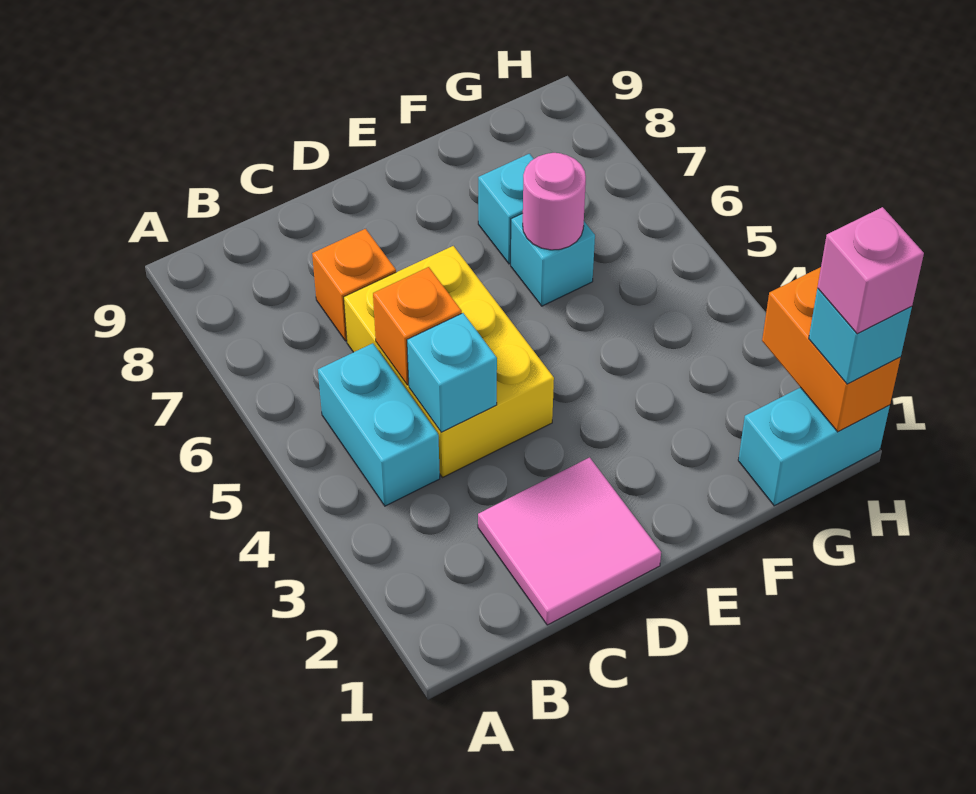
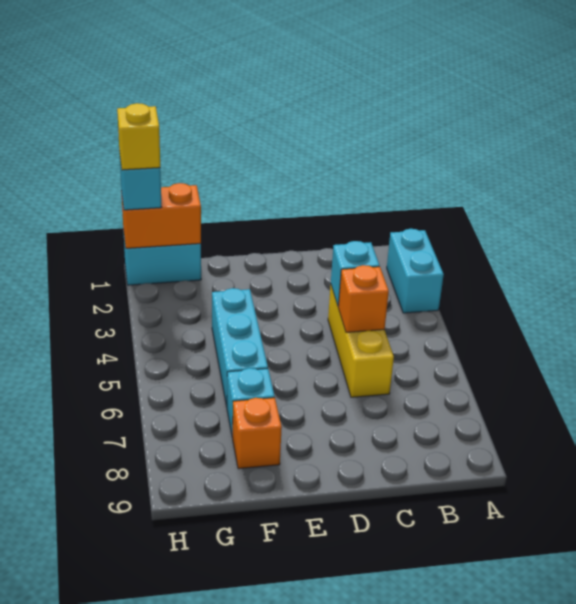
cyan brick B4:B5 level 1 -> cyan brick A2:A3 level 1
pink tile C1:D2 level 1 -> none
yellow brick C4:D6 level 1 -> yellow brick C4:C6 level 1
orange brick C7 level 1 -> orange brick F8 level 1
cyan brick F6 level 1 -> cyan brick F4:F6 level 1
pink round brick F6 level 2 -> none
orange brick H1:H2 level 2 -> orange brick G1:H1 level 2
pink brick H1 level 4 -> yellow brick H1 level 4

